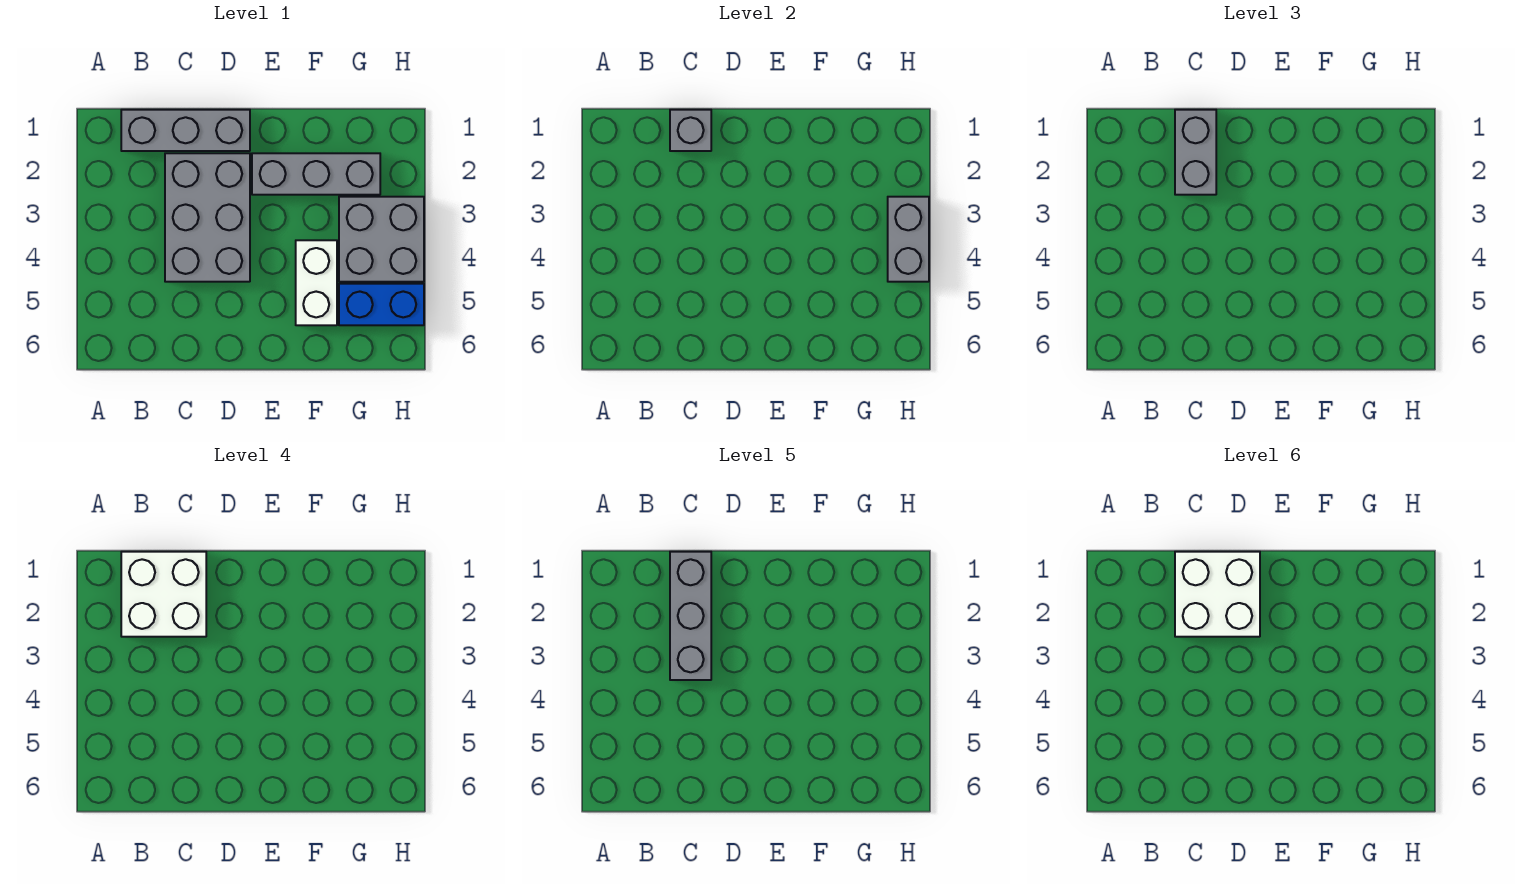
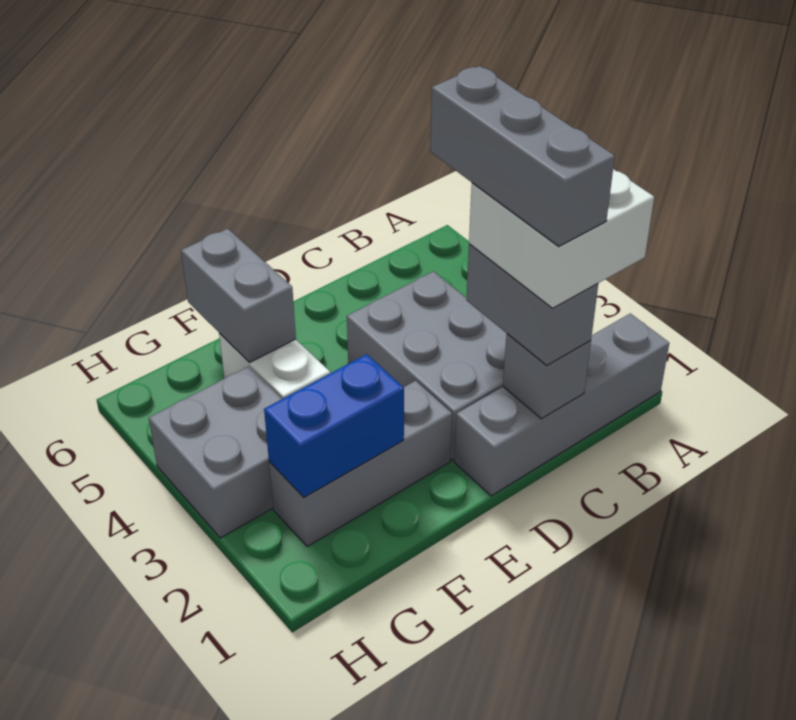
grey brick B1:D1 level 1 -> grey brick A1:D1 level 1
white brick C1:D2 level 6 -> none
blue brick G5:H5 level 1 -> blue brick F2:G2 level 2
grey brick H3:H4 level 2 -> grey brick F5:F6 level 2

